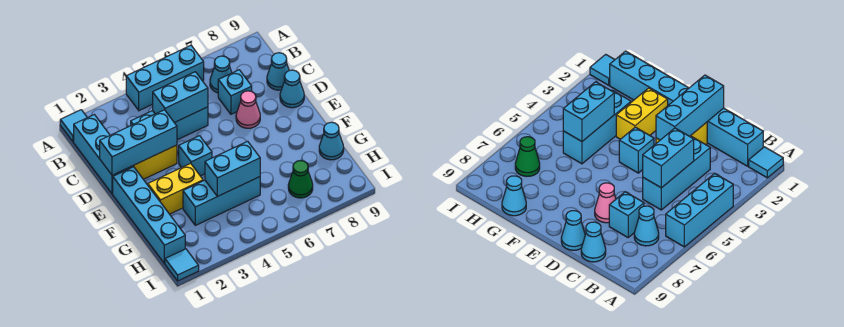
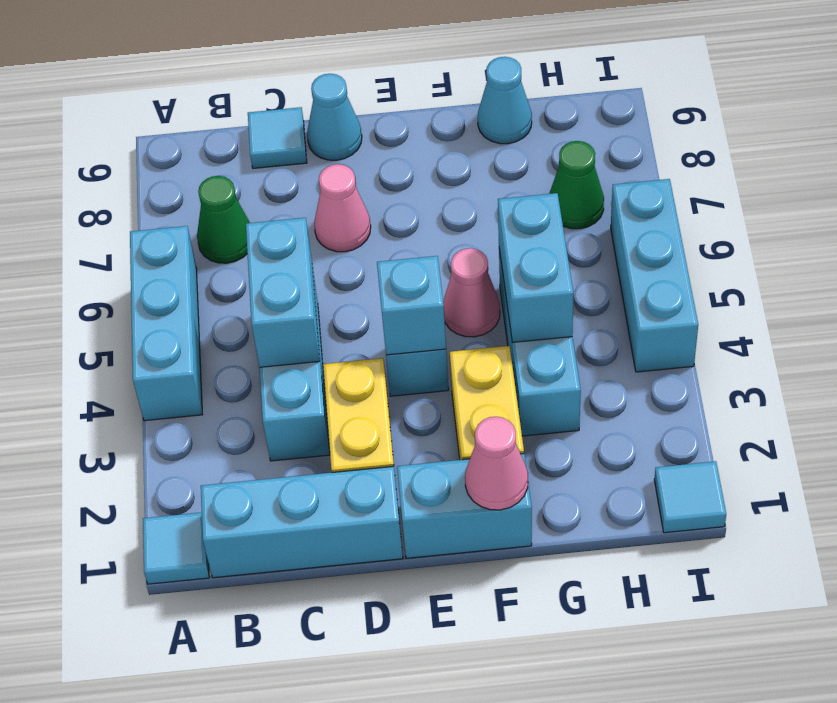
cyan cone B7 level 1 -> green cone B7 level 1
cyan brick C7 level 1 -> cyan brick E4 level 2
cyan cone C9 level 1 -> cyan tile C9 level 1
cyan brick D1:D3 level 2 -> cyan brick I4:I6 level 1
cyan brick E1:H1 level 1 -> cyan brick E1:F1 level 1
none -> pink cone F1 level 2
none -> pink cone F5 level 1

